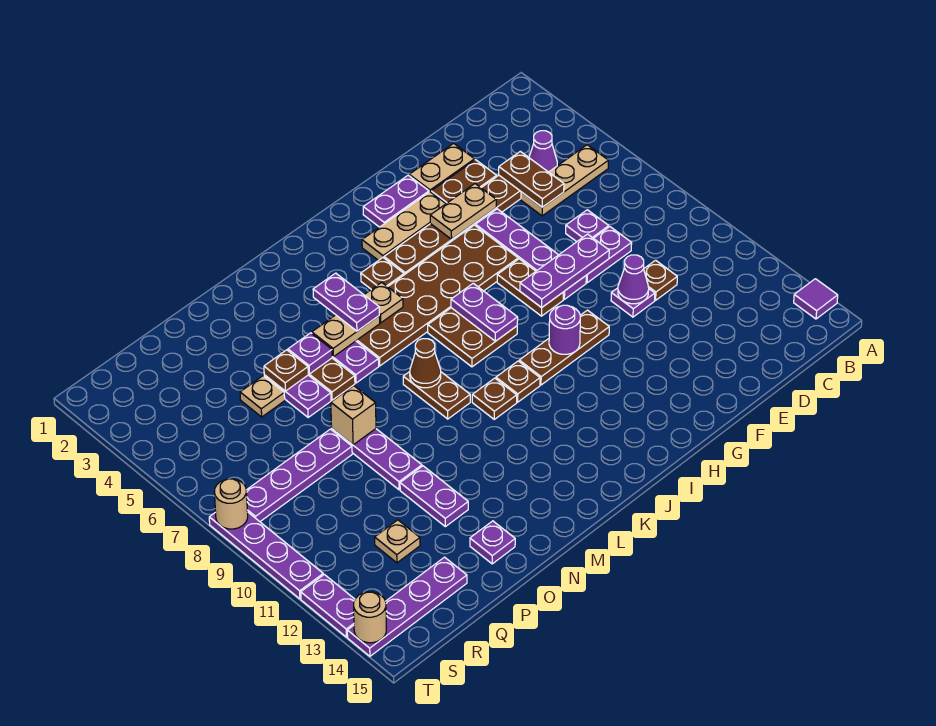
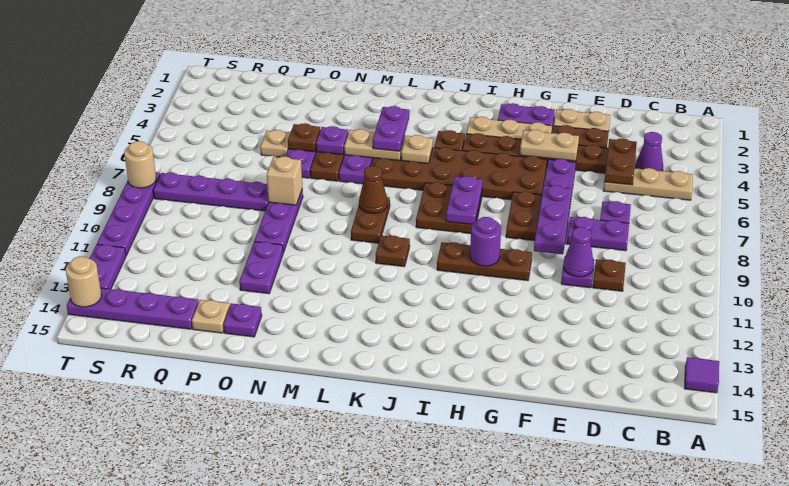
purple plate E8:G8 level 2 -> purple plate F7:F9 level 2
brown plate J10 level 1 -> none
tan plate Q12 level 1 -> tan plate P14 level 1

